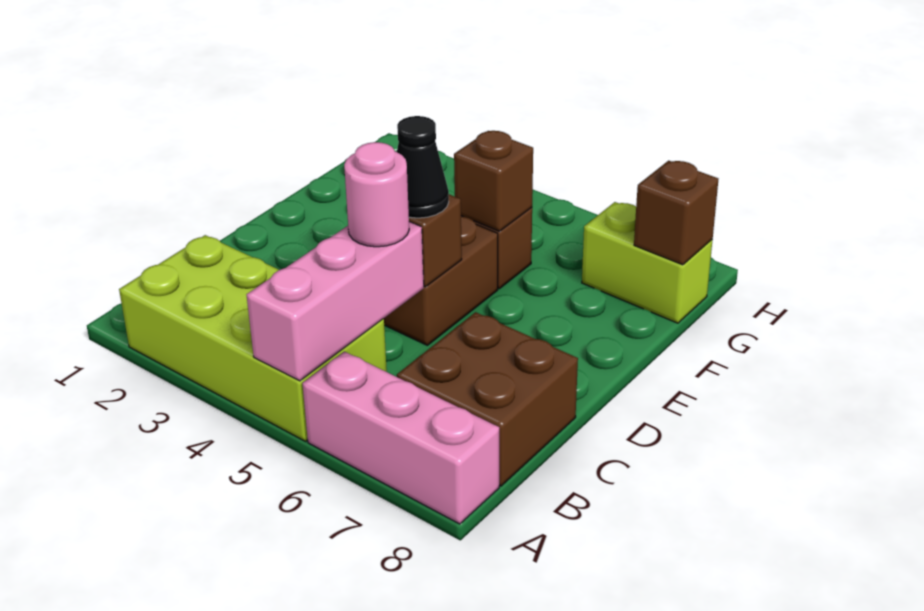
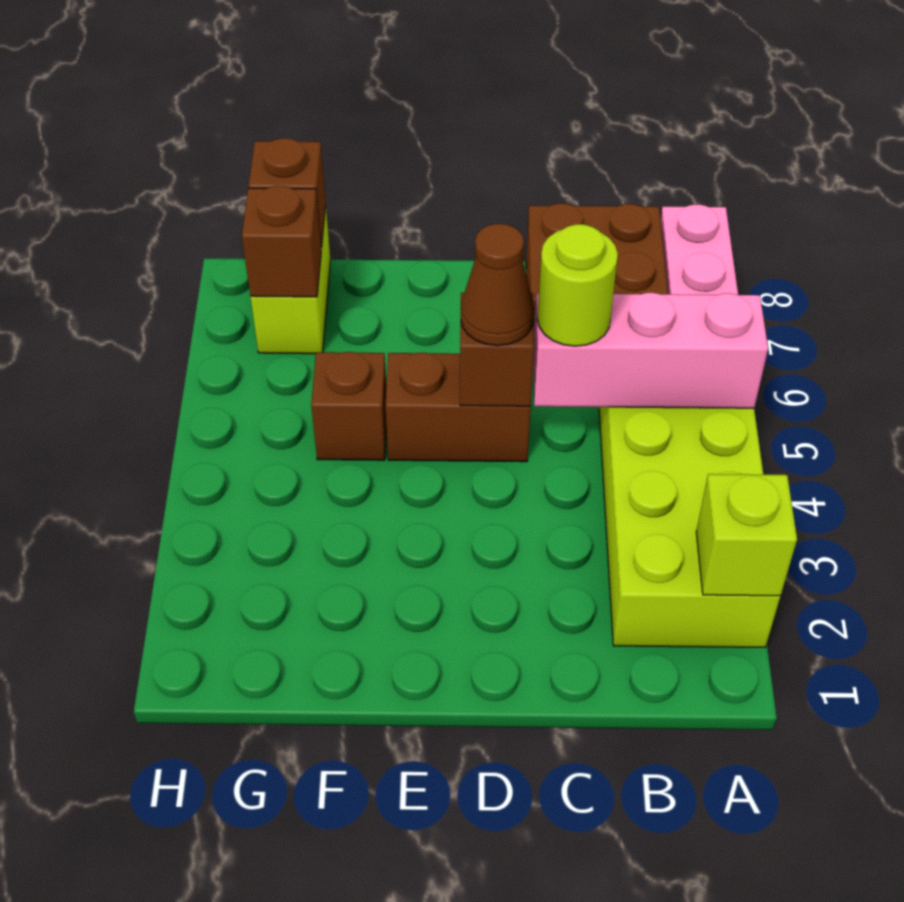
none -> lime brick A2 level 2
pink round brick C5 level 3 -> lime round brick C5 level 3
black cone D5 level 3 -> brown cone D5 level 3
brown brick F5 level 2 -> brown brick G7 level 2

